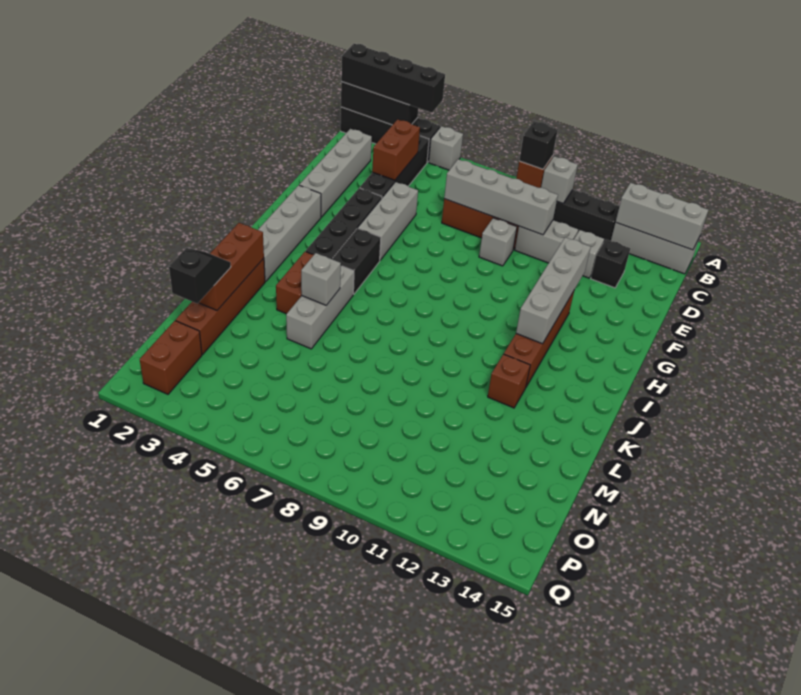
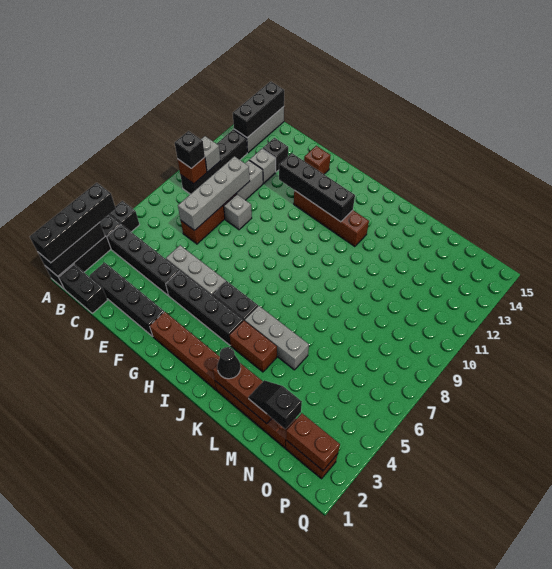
grey brick A5 level 1 -> black brick A5 level 1
none -> black brick B1:C1 level 1
grey brick B13:B15 level 2 -> black brick B13:B15 level 2
grey brick C2:F2 level 1 -> black brick C2:F2 level 1
brown brick C4:D4 level 2 -> brown brick O2:P2 level 2
grey brick F12:I12 level 2 -> black brick F12:I12 level 2
grey brick G2:J2 level 1 -> brown brick G2:J2 level 1
none -> black cone K2 level 3
grey brick K5 level 2 -> none
brown brick K12 level 1 -> brown brick F14 level 1

